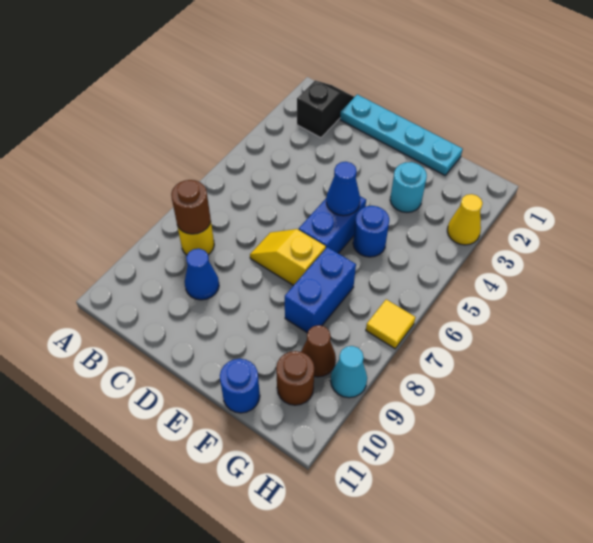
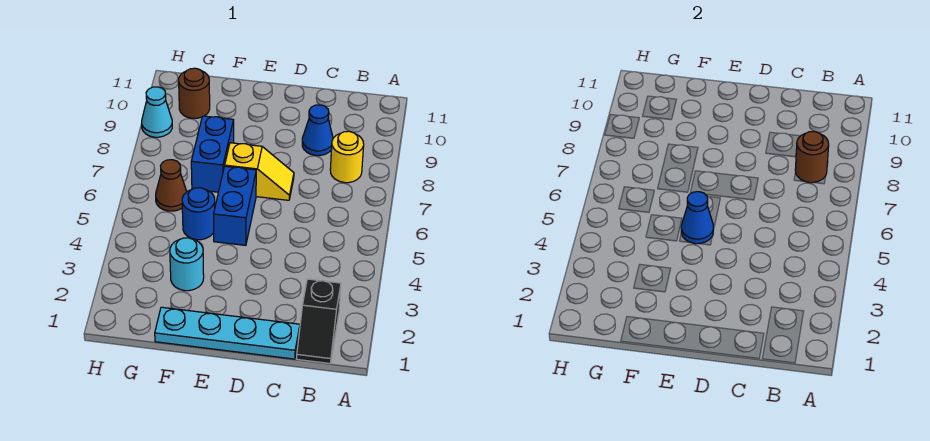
blue round brick F11 level 1 -> none
brown cone G9 level 1 -> brown cone G6 level 1
yellow cone H3 level 1 -> none
yellow tile H7 level 1 -> none

